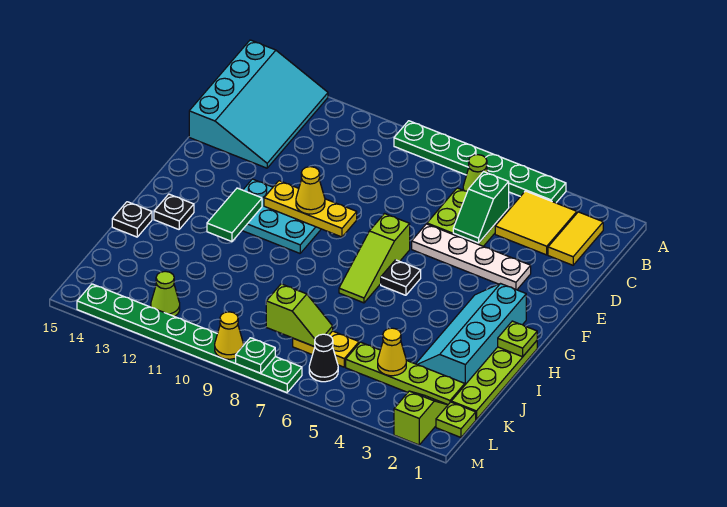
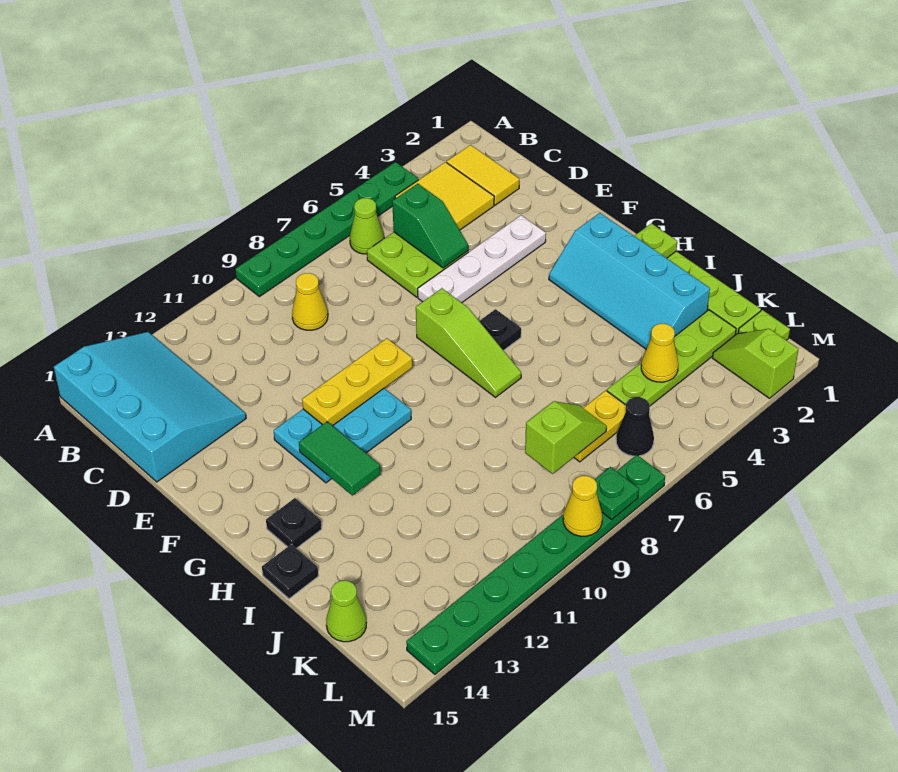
yellow cone F10 level 3 -> yellow cone C9 level 1
lime cone L12 level 1 -> lime cone K15 level 1

